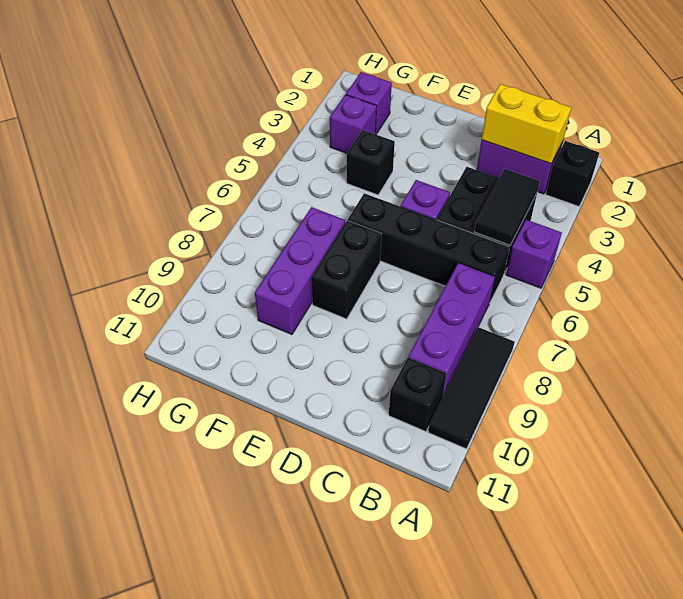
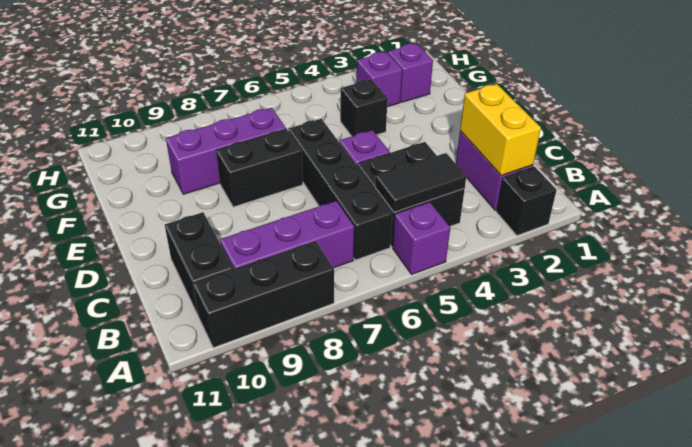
black tile A8:A10 level 1 -> black brick A8:A10 level 1
black brick B10 level 1 -> black brick B10:C10 level 1

